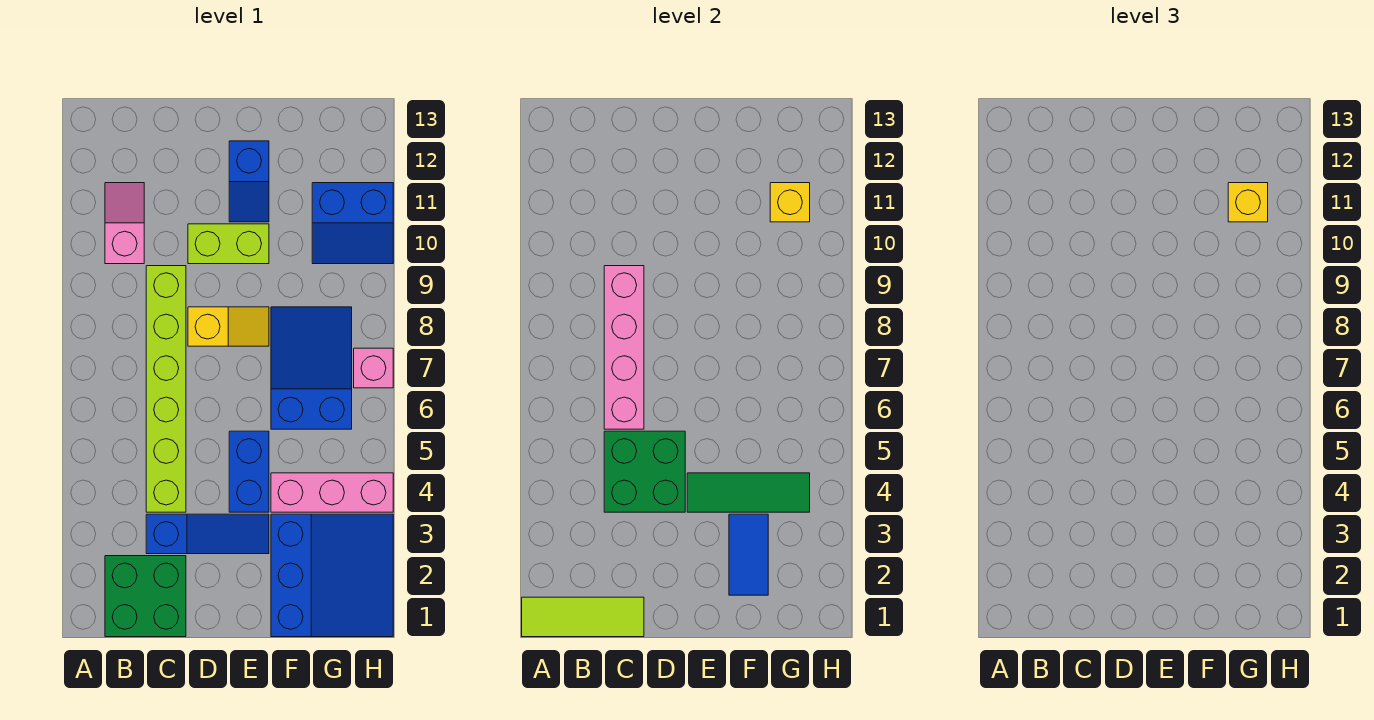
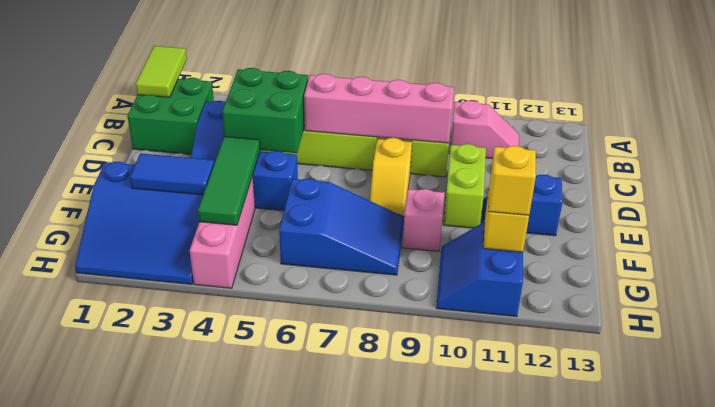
lime tile A1:C1 level 2 -> lime tile A1:B1 level 2
pink brick H7 level 1 -> pink brick F9 level 1

